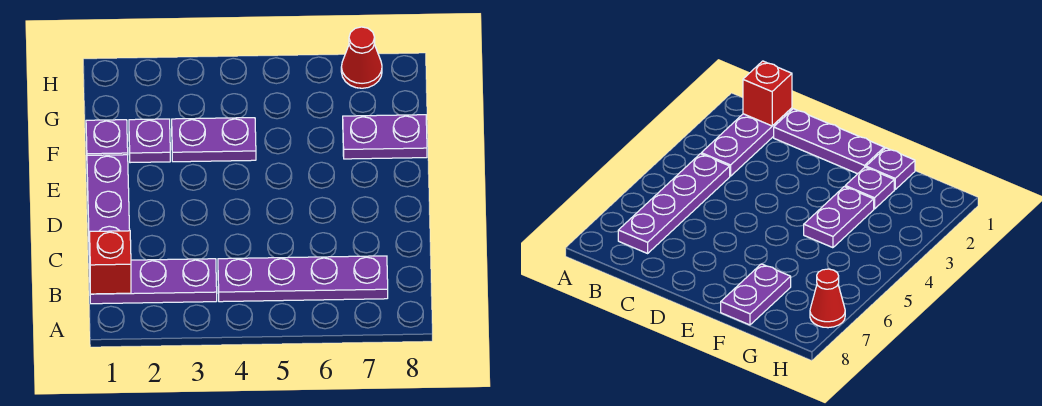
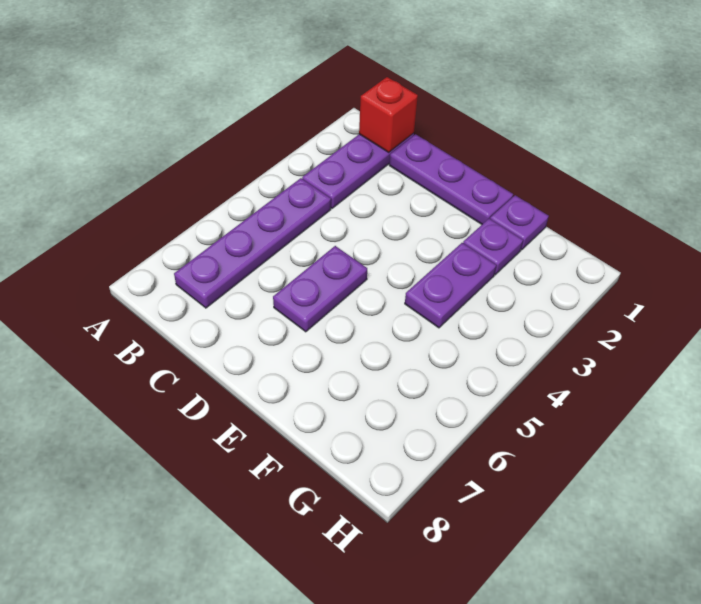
purple plate F7:F8 level 1 -> purple plate D5:D6 level 1
red cone H7 level 1 -> none

